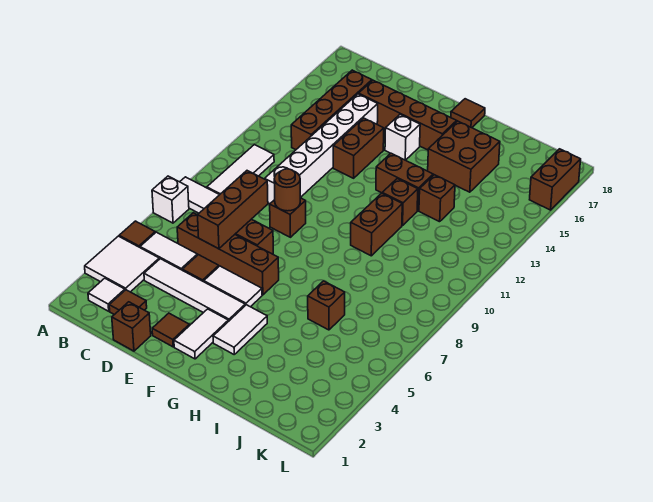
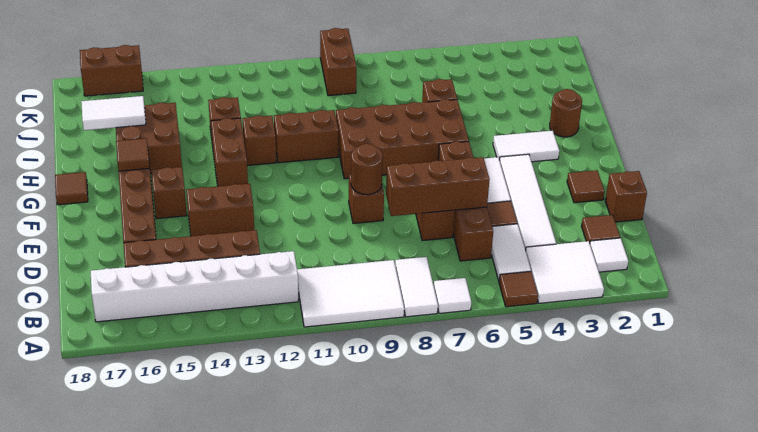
white brick A7 level 1 -> white tile A7 level 1
white tile B9:B11 level 1 -> white tile A9:B11 level 1
white brick D10:D15 level 1 -> white brick B12:B17 level 1
white tile F2:F3 level 1 -> white tile I16:I17 level 2
white brick F15 level 1 -> brown brick F15 level 1
none -> brown brick G6:H9 level 1
none -> brown tile G16 level 2
none -> brown round brick H2 level 1
none -> brown brick K9:L9 level 1

